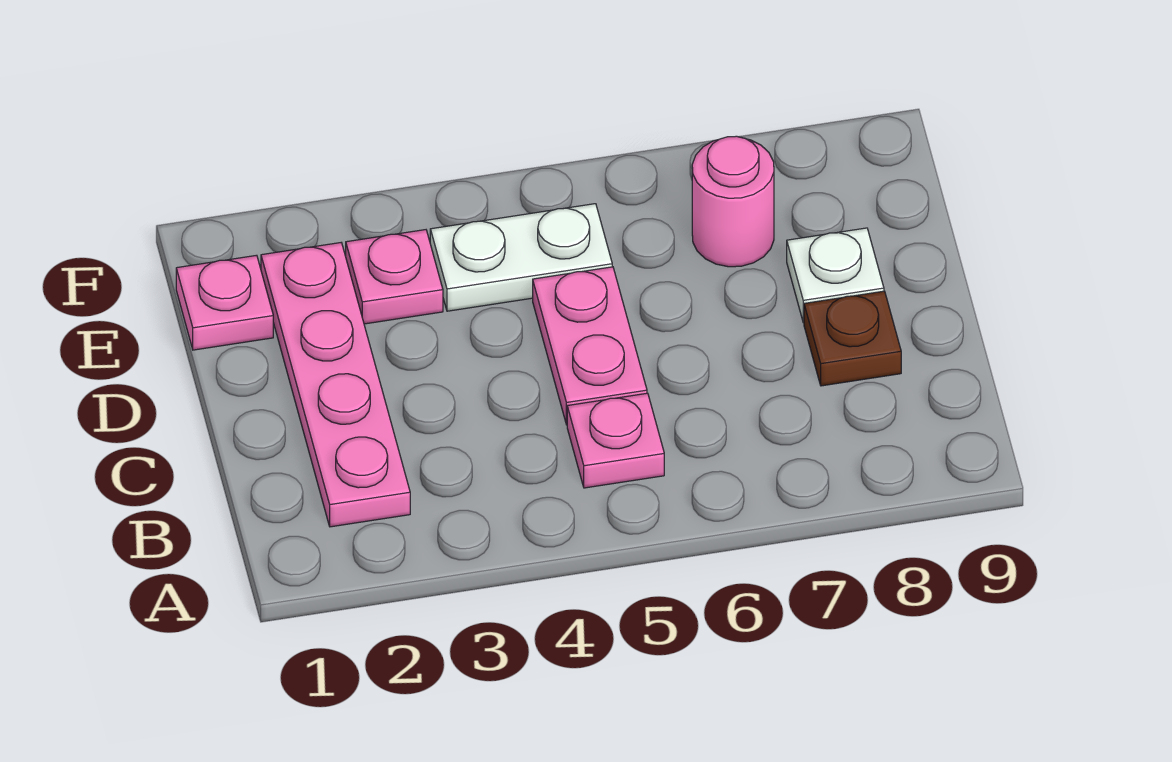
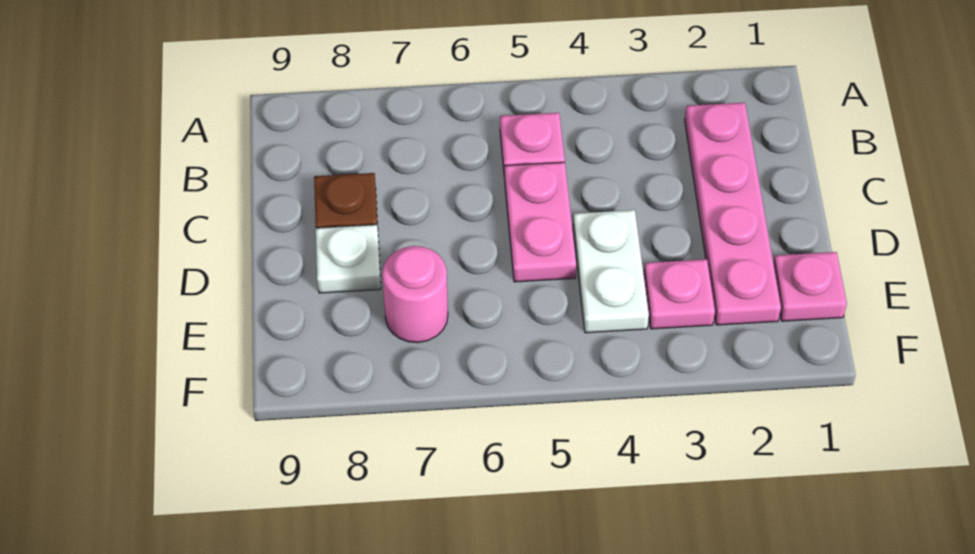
white plate E4:E5 level 1 -> white plate D4:E4 level 1

